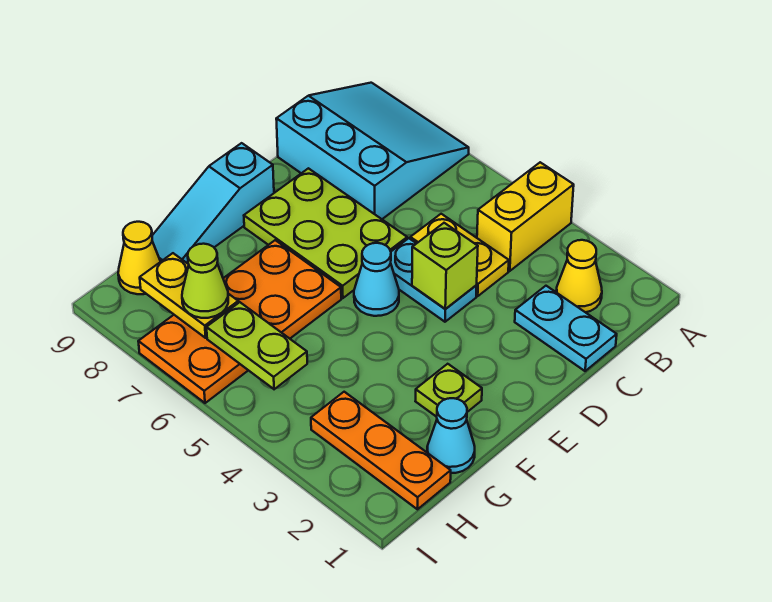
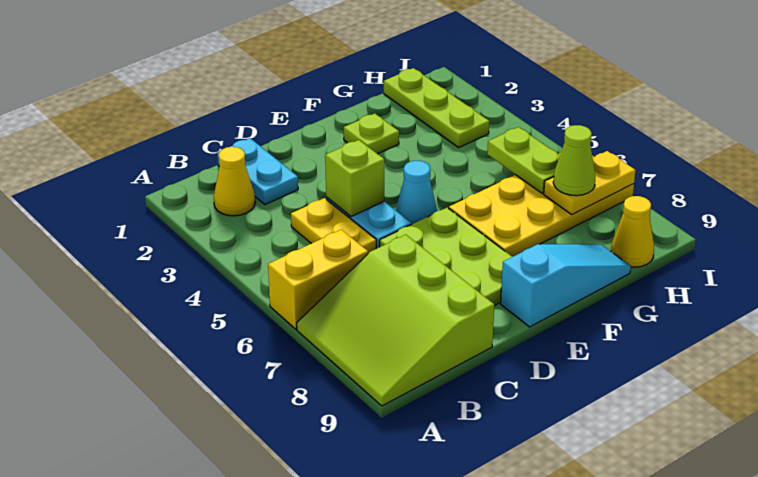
yellow brick A4:B4 level 1 -> yellow brick A6:B6 level 1
cyan slope A7:C9 level 1 top C -> lime slope A7:C9 level 1 top C
orange plate F6:I7 level 1 -> yellow plate F6:I7 level 1
cyan cone G1 level 1 -> none
orange plate H1:H3 level 1 -> lime plate H1:H3 level 1
yellow plate H7:H8 level 2 -> yellow plate H7:I7 level 2

